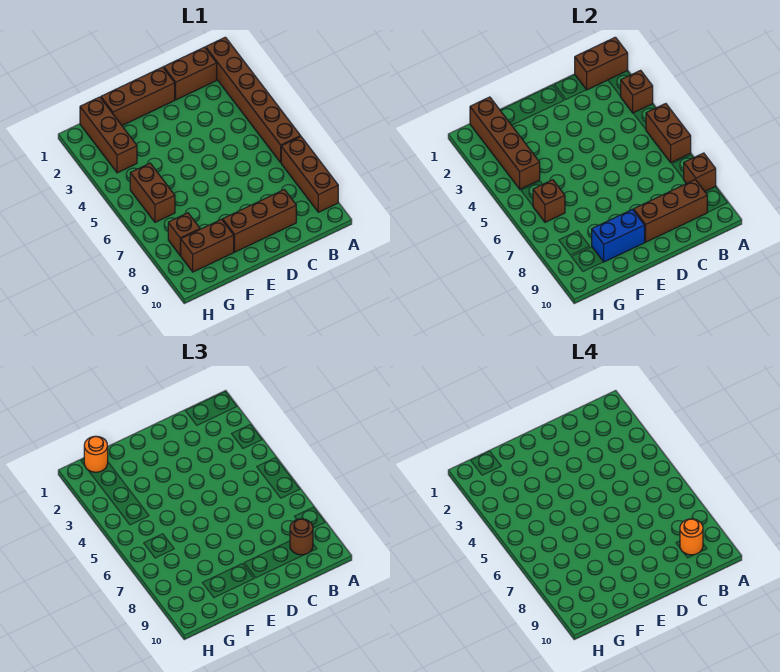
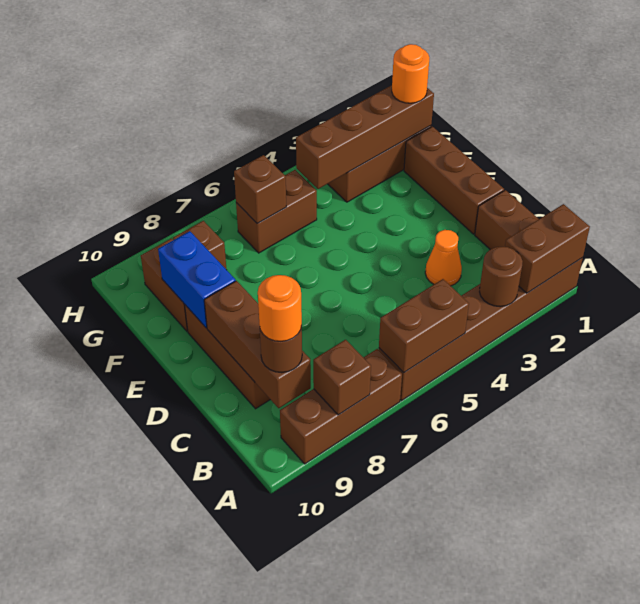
brown brick A1:B1 level 2 -> brown brick A1:A2 level 2
brown brick A3 level 2 -> brown round brick A3 level 2
none -> orange cone C3 level 1

